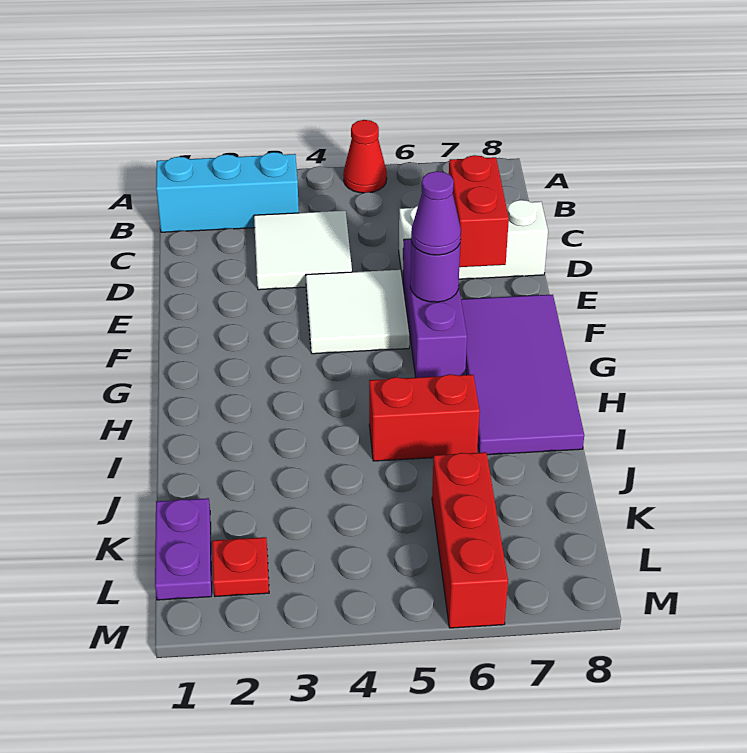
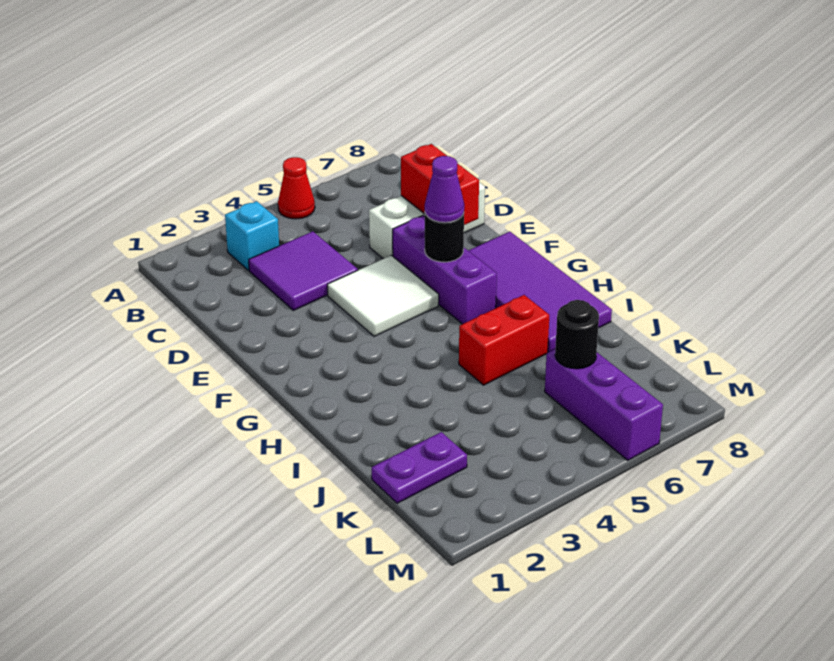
cyan brick B1:B3 level 1 -> cyan brick B3 level 1
white tile C3:D4 level 1 -> purple tile C3:D4 level 1
purple round brick F6 level 2 -> black round brick F6 level 2
purple plate K1:L1 level 1 -> purple plate K1:K2 level 1
red brick K6:M6 level 1 -> purple brick K6:M6 level 1
none -> black round brick K6 level 2
red plate L2 level 1 -> none

